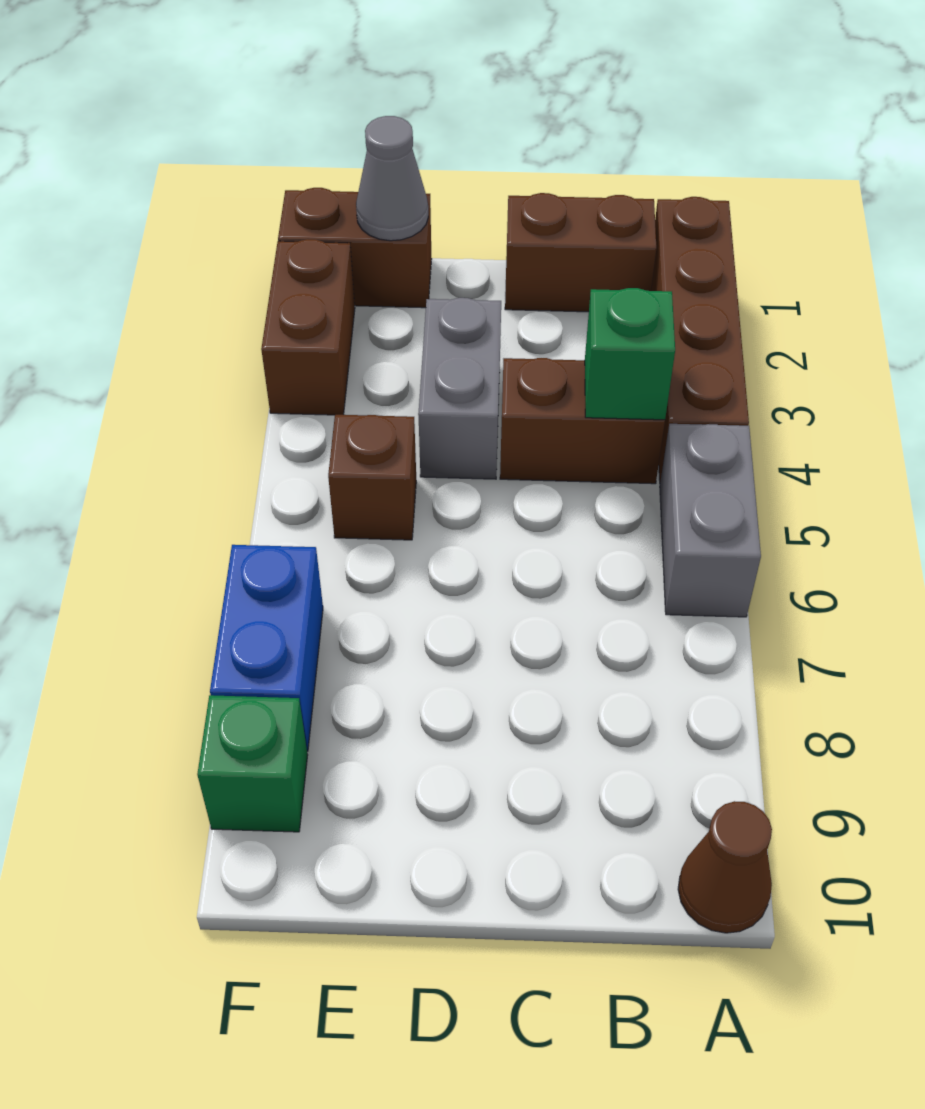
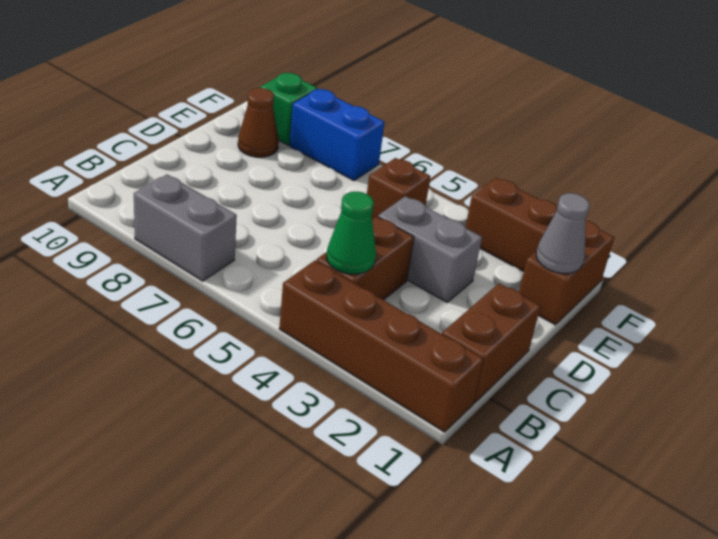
grey brick A5:A6 level 1 -> grey brick A7:A8 level 1
brown cone A10 level 1 -> brown cone E9 level 1
green brick B4 level 2 -> green cone B4 level 2

